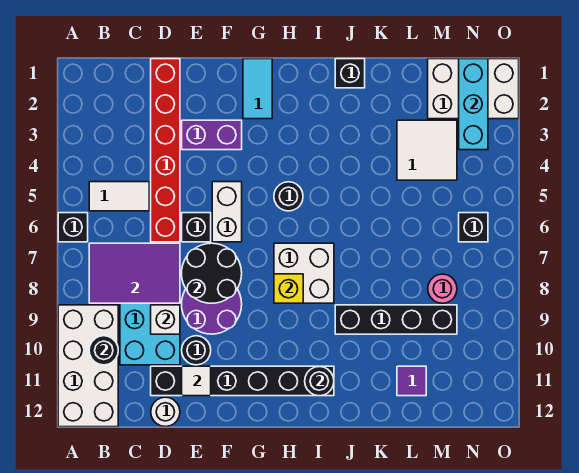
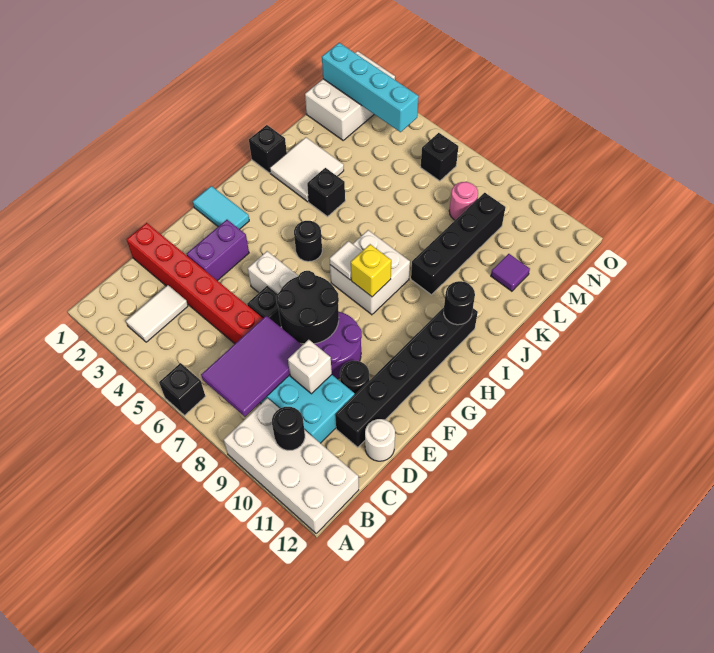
white tile B5:C5 level 1 -> white tile B3:C3 level 1
white tile E11 level 2 -> white tile H7 level 2
none -> black brick J4 level 1
white tile L3:M4 level 1 -> white tile J2:K3 level 1
cyan brick N1:N3 level 2 -> cyan brick N1:N4 level 2

